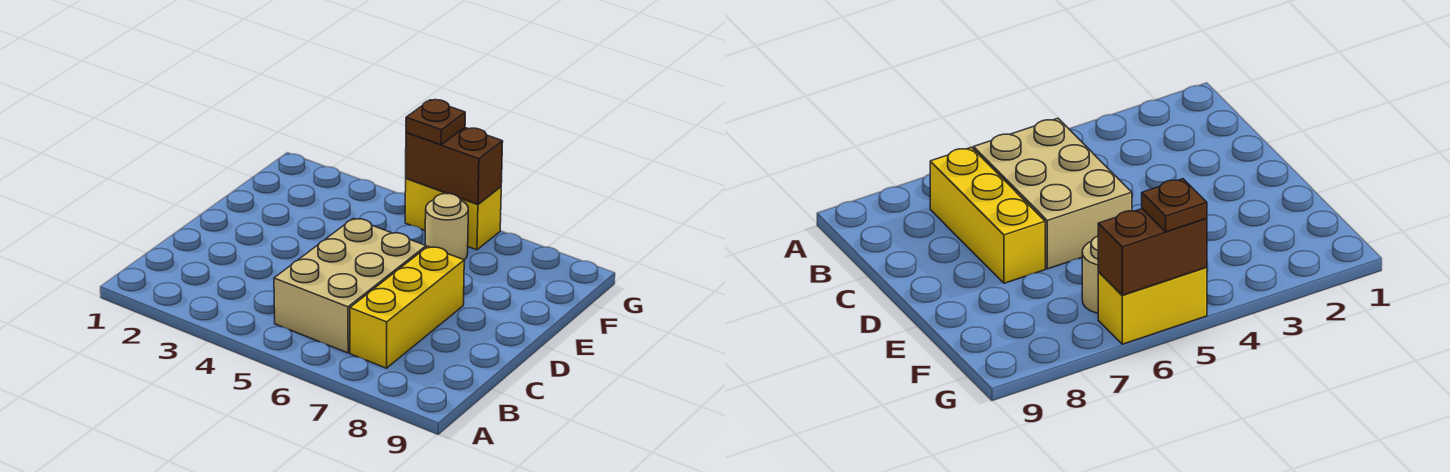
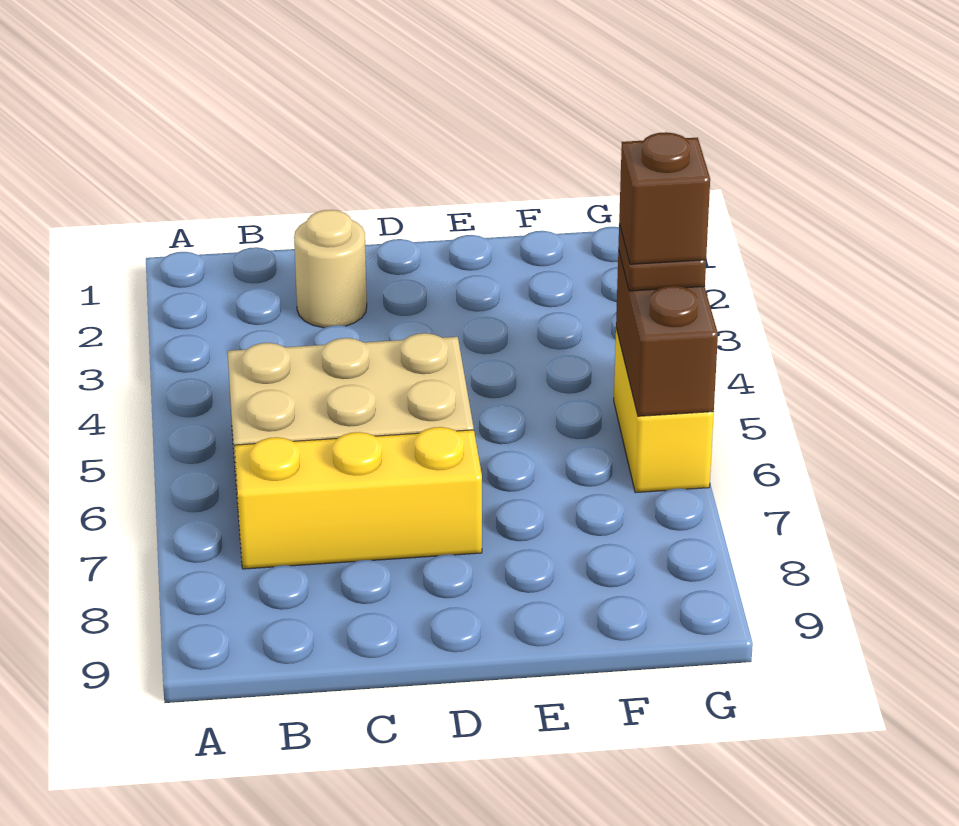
tan round brick F6 level 1 -> tan round brick C2 level 1
none -> brown brick G5 level 4

